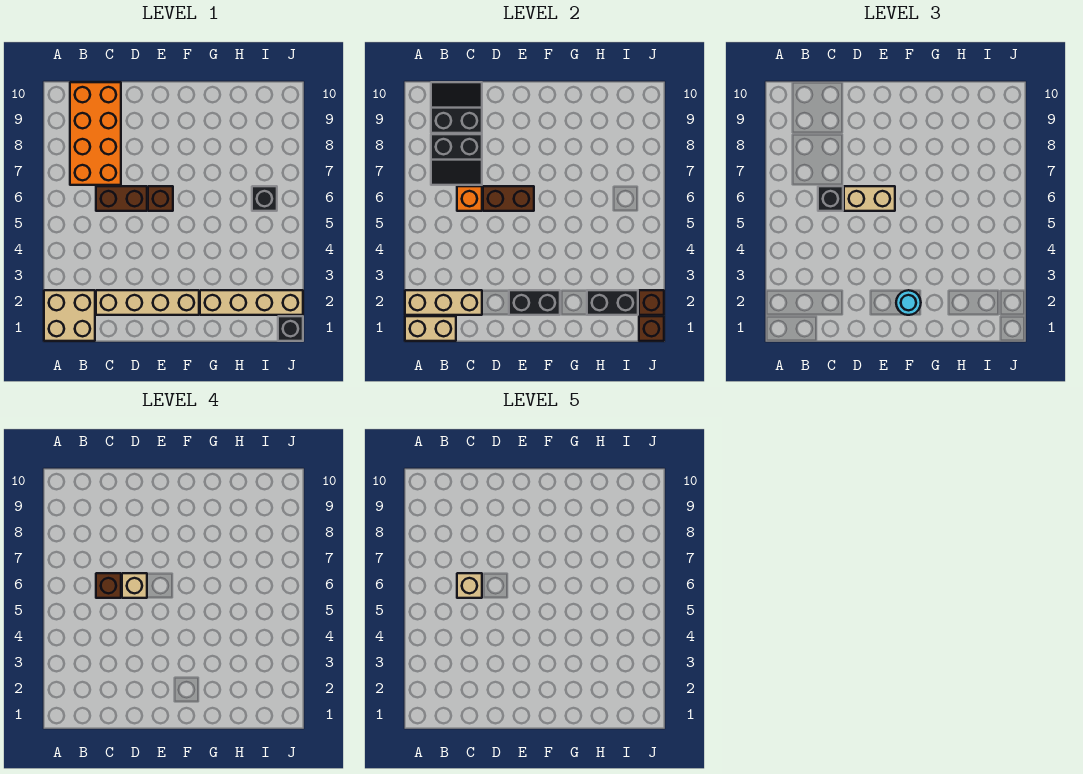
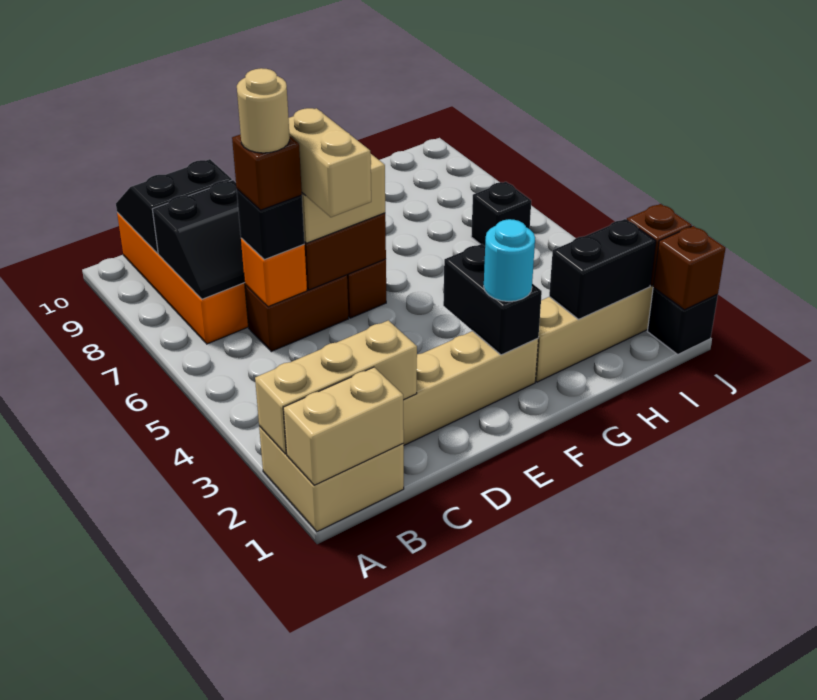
tan brick C6 level 5 -> tan round brick C6 level 5
tan brick D6 level 4 -> tan brick D5:D6 level 4
black brick E2:F2 level 2 -> black brick F2:F3 level 2

